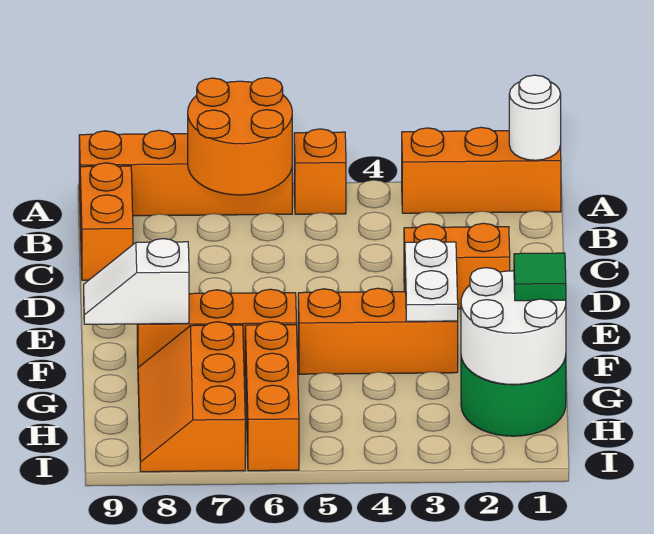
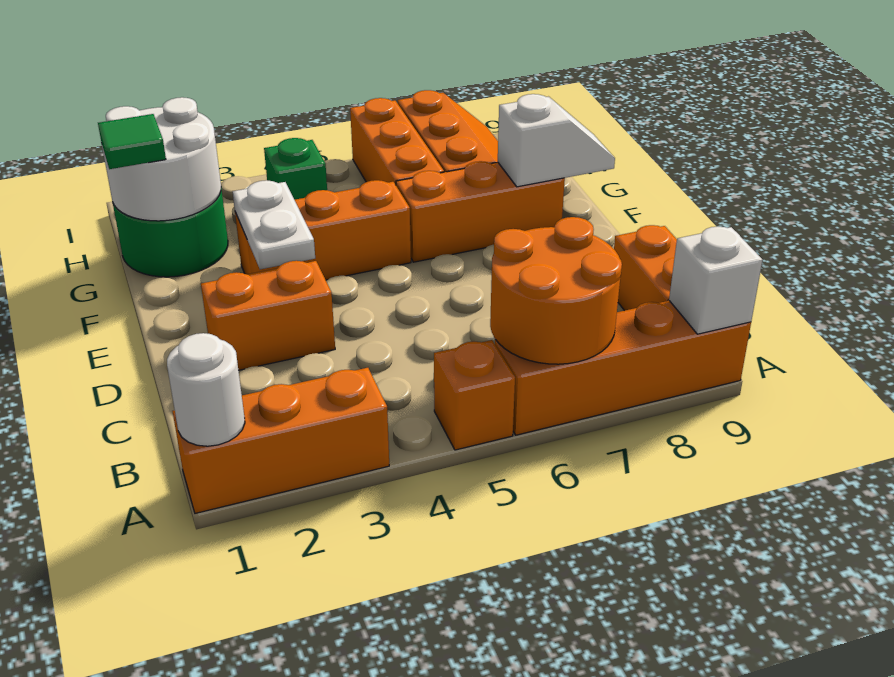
none -> white brick A9 level 2
none -> green brick H4 level 1

